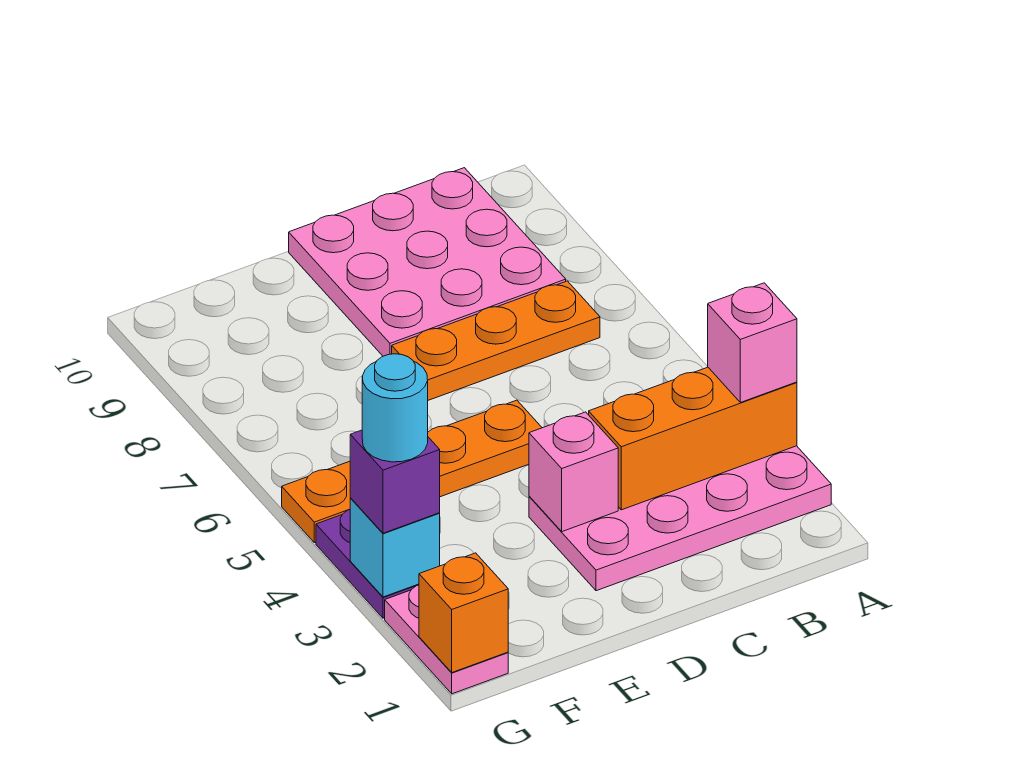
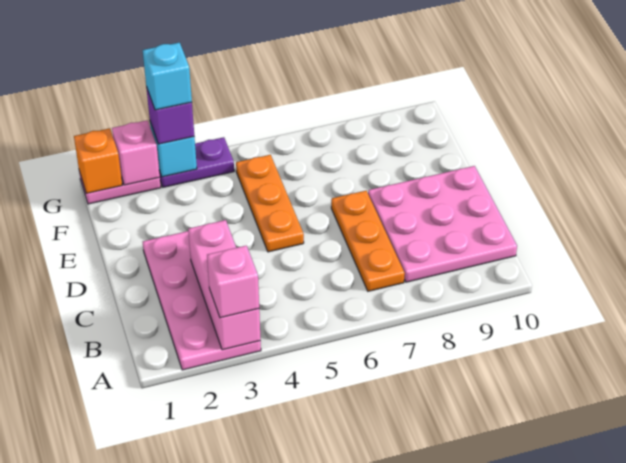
orange brick A3:C3 level 2 -> pink brick A3:C3 level 2
pink brick D3 level 2 -> pink brick G2 level 2
orange plate D5:G5 level 1 -> orange plate D5:F5 level 1
cyan round brick G3 level 4 -> cyan brick G3 level 4

